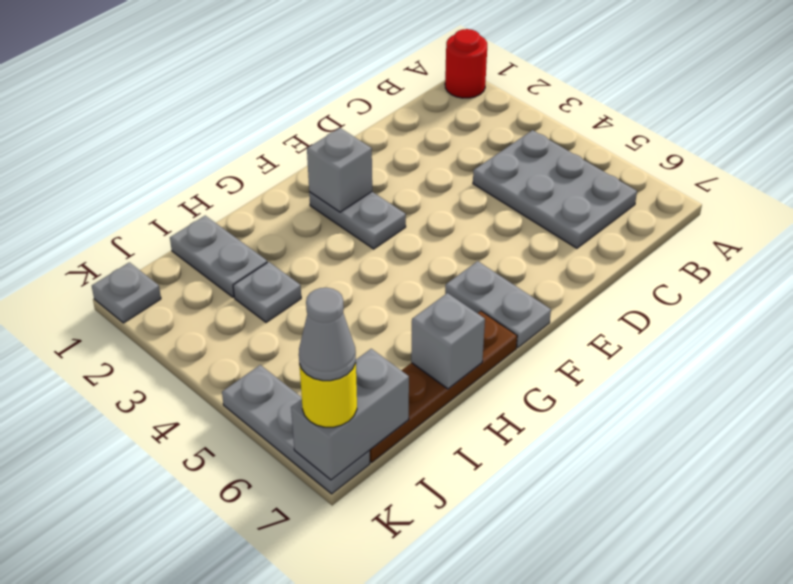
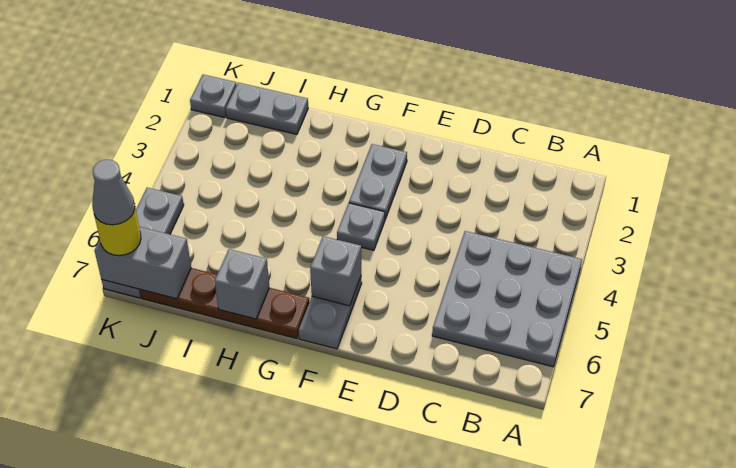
red round brick A1 level 1 -> none
grey plate B4:C6 level 1 -> grey plate A4:C6 level 1
grey brick F2 level 2 -> grey brick F6 level 2
grey plate I1:I2 level 1 -> grey plate I1:J1 level 1
grey plate I3 level 1 -> grey plate F4 level 1

